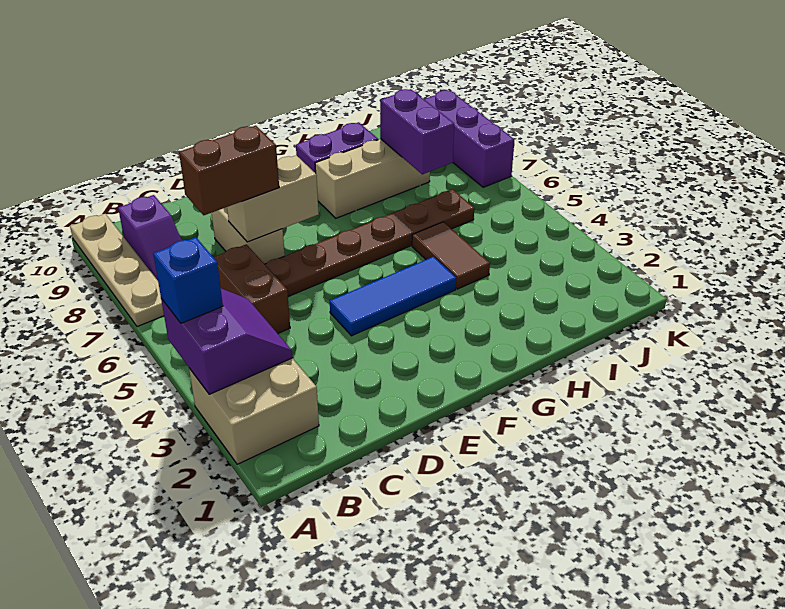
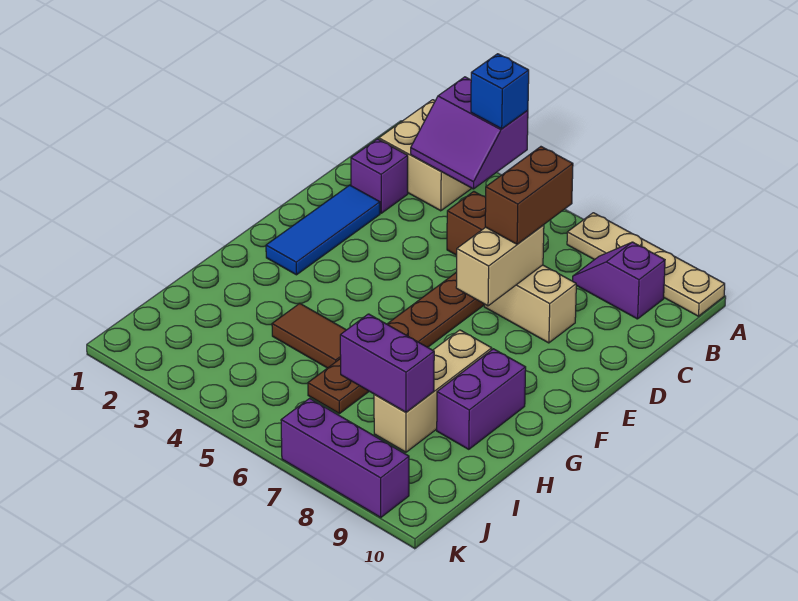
none -> purple brick C2 level 1
blue tile E4:G4 level 1 -> blue tile D2:F2 level 1

